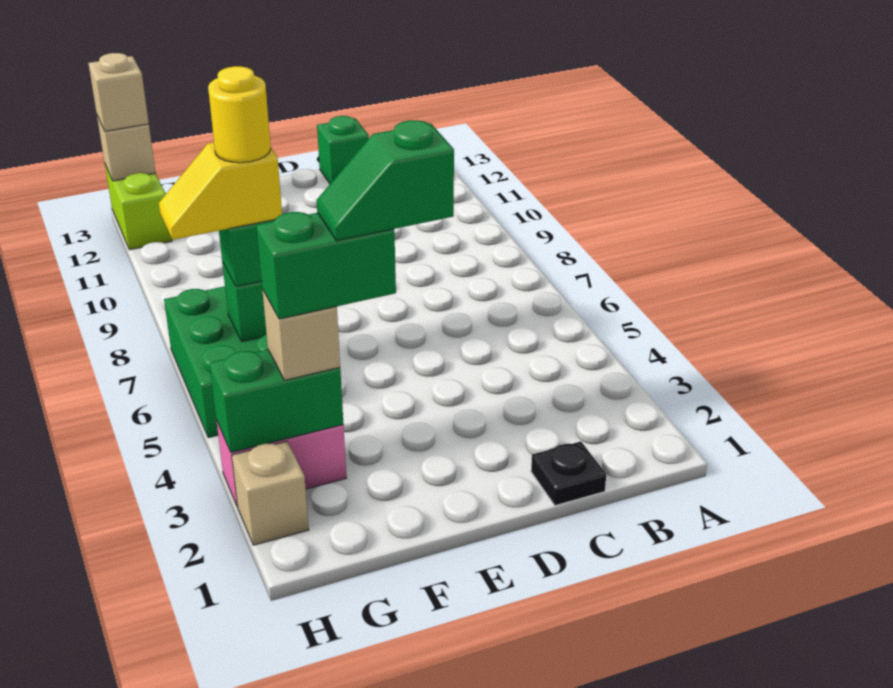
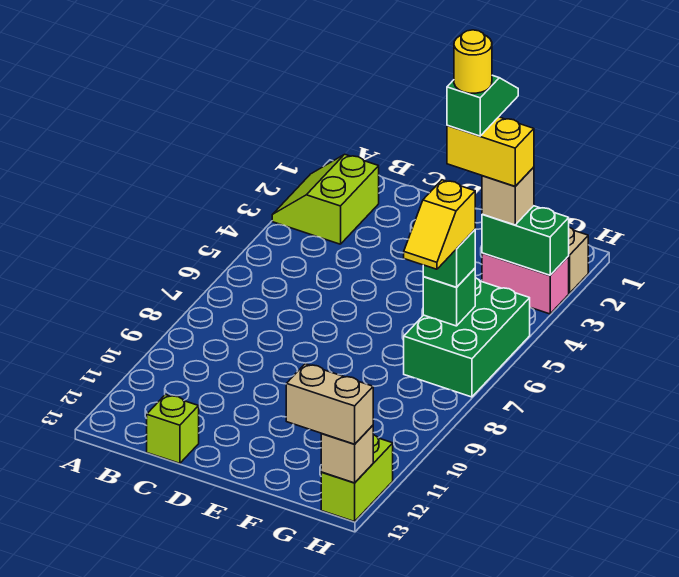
none -> lime slope A2:B3 level 1 top B
black plate C1 level 1 -> none
green brick C13 level 1 -> lime brick C13 level 1
green slope E3:F3 level 5 top E -> green slope F2:F3 level 5 top 3
green brick F3:G3 level 4 -> yellow brick F3:G3 level 4
yellow slope G6:H6 level 4 top G -> yellow slope G6:G7 level 4 top 6
yellow round brick G6 level 5 -> yellow round brick F3 level 6
tan brick H13 level 3 -> tan brick G13:H13 level 3

